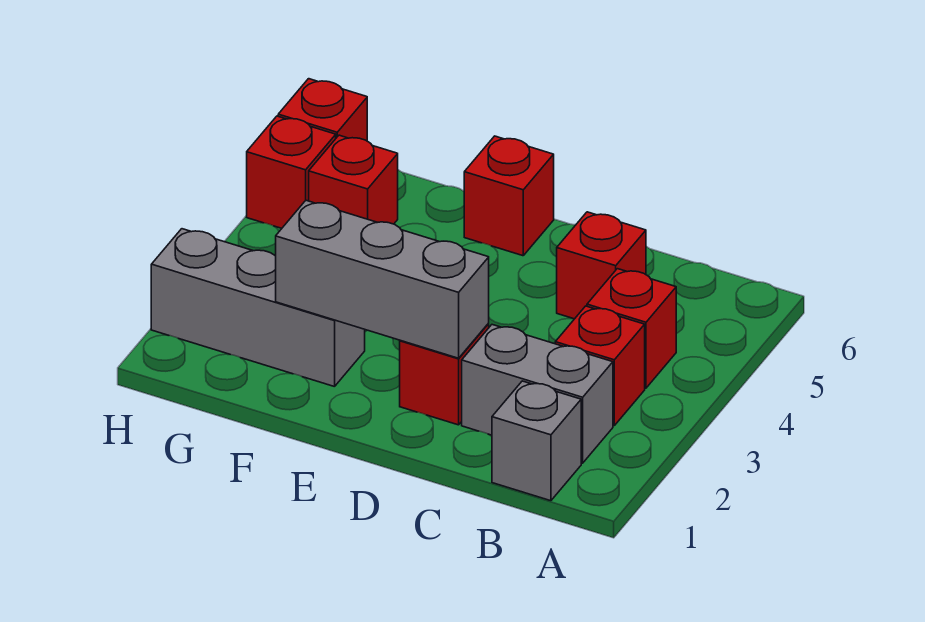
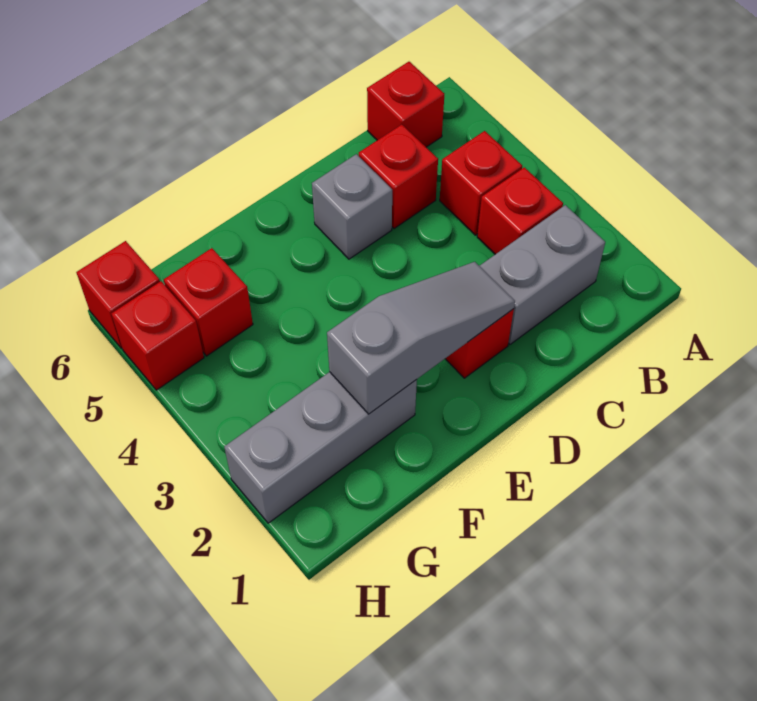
grey brick B1 level 1 -> grey brick D5 level 1
grey brick D2:F2 level 2 -> grey slope D2:F2 level 2 top F
red brick E6 level 1 -> red brick B6 level 1

